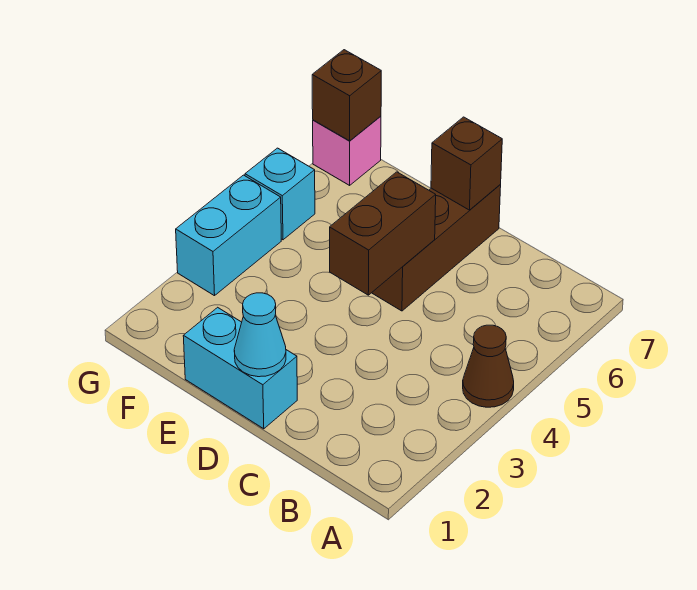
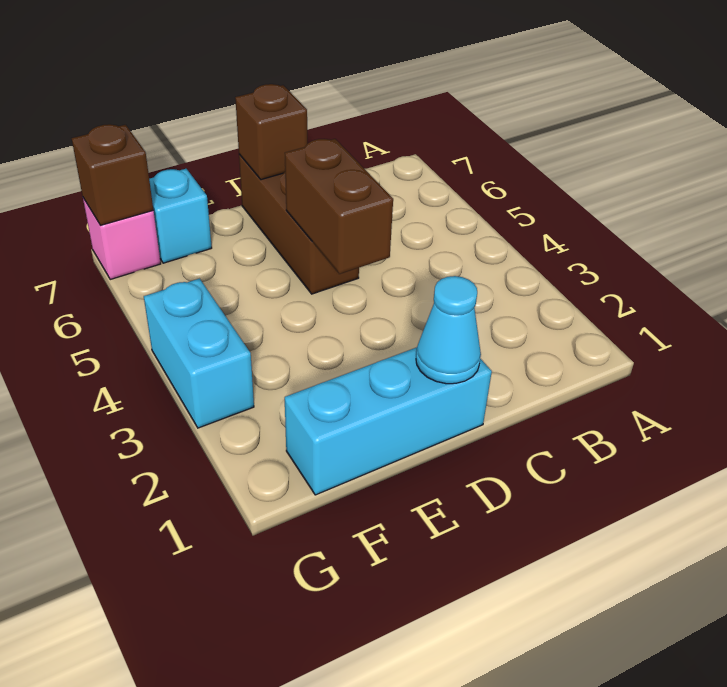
brown cone A4 level 1 -> none
cyan brick D1:E1 level 1 -> cyan brick D1:F1 level 1
cyan brick G5 level 1 -> cyan brick F7 level 1

